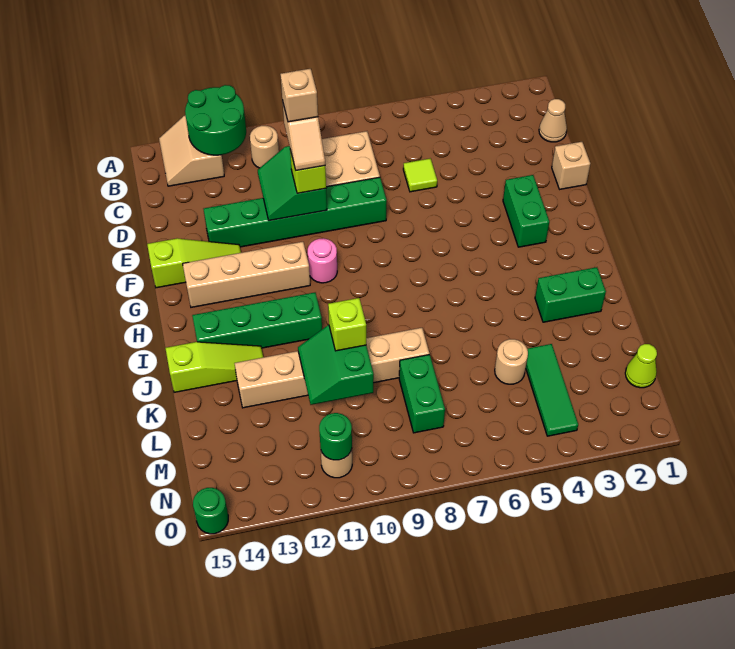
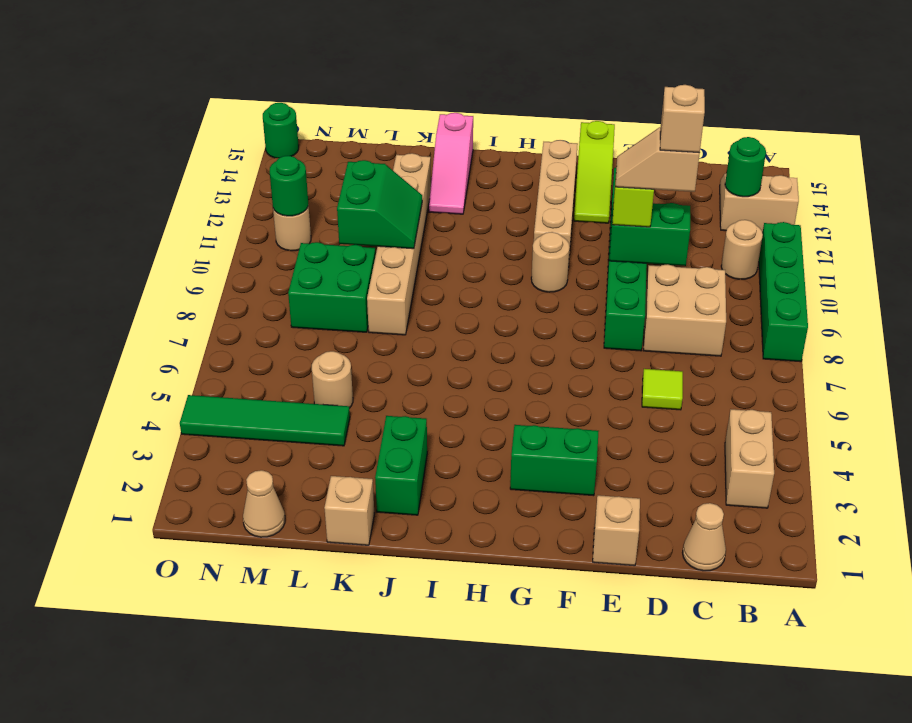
green round brick A12:B13 level 2 -> green round brick B13 level 2
none -> tan brick B3:B4 level 1
pink round brick G10 level 1 -> tan round brick G10 level 1
green brick I11:I14 level 1 -> green brick A8:A11 level 1
lime slope J13:J15 level 1 top 15 -> pink slope J13:J15 level 1 top 15
none -> tan brick K1 level 1
green slope K10:L11 level 2 top 10 -> green slope K10:L11 level 2 top L
lime brick K10 level 3 -> none
green tile L4:N4 level 1 -> green tile L4:O4 level 1
green brick L8:M8 level 1 -> green brick L8:M9 level 1
lime cone M1 level 1 -> tan cone M1 level 1

